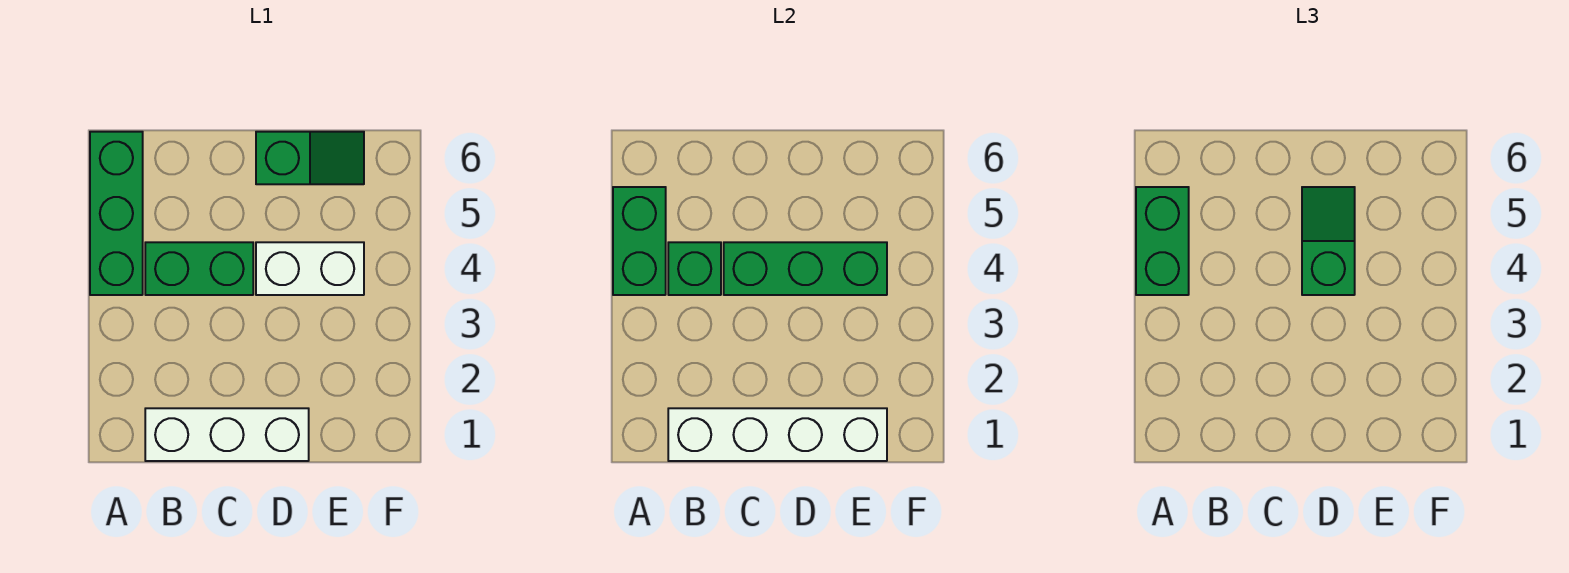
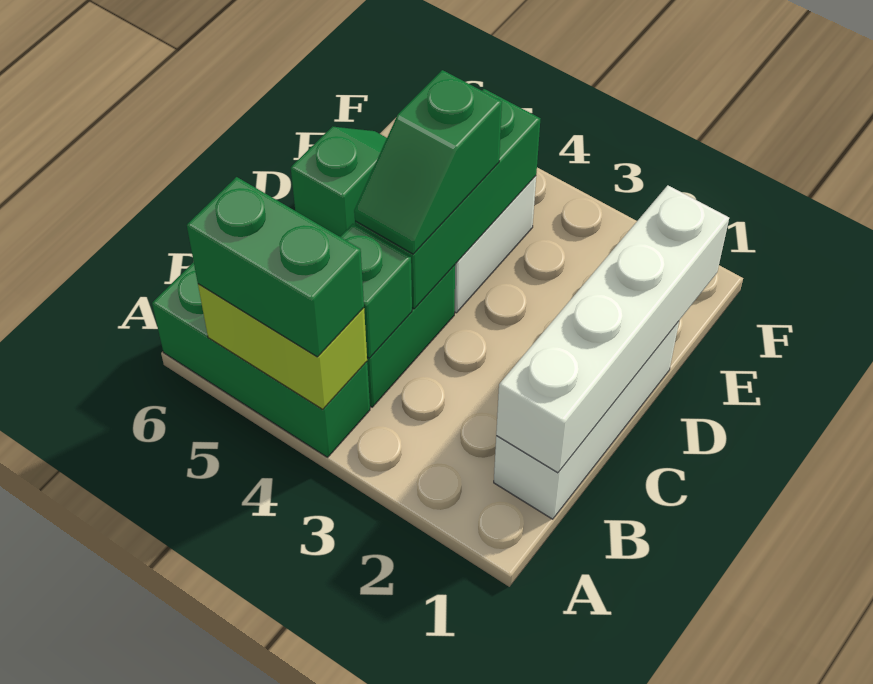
green brick A4:A5 level 2 -> lime brick A4:A5 level 2
green slope D4:D5 level 3 top 4 -> green slope C4:D4 level 3 top D

